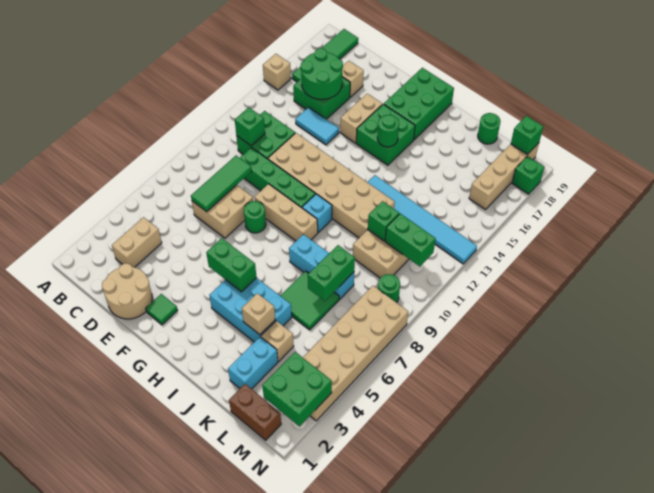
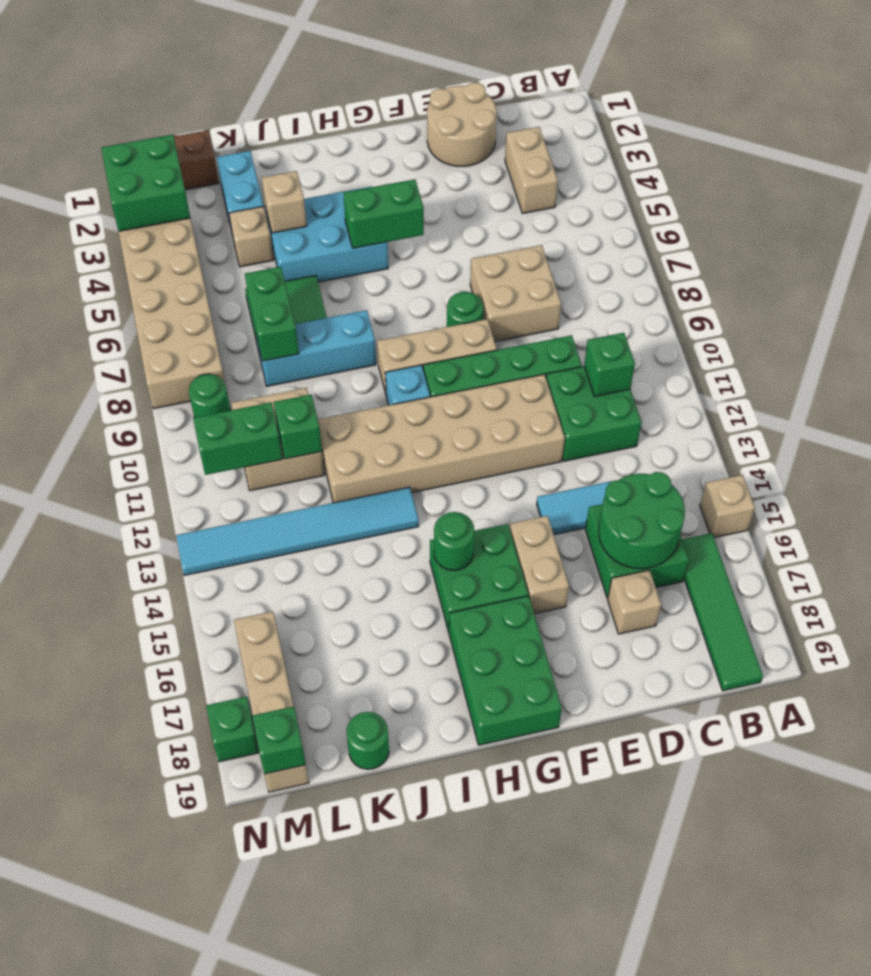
green tile D7:D9 level 2 -> none
green tile F2 level 1 -> none

